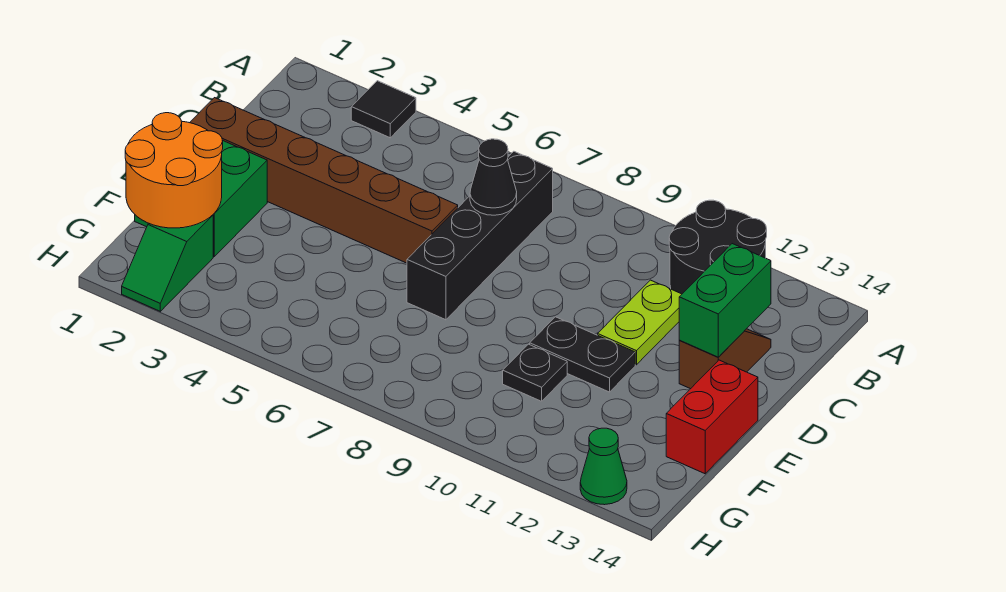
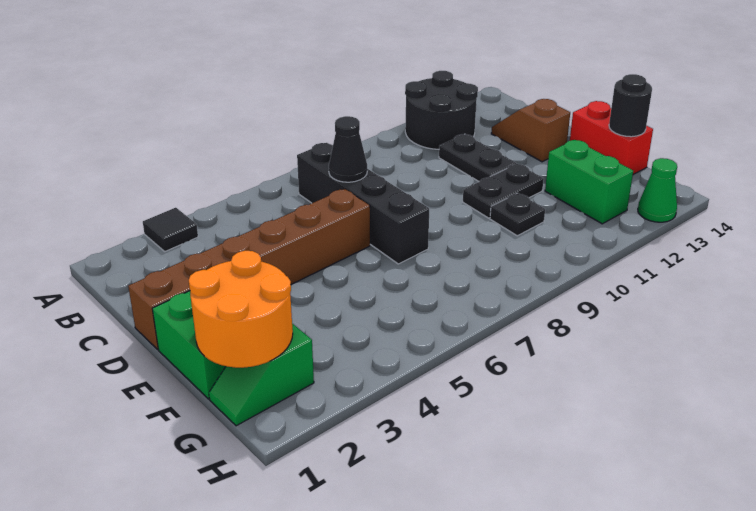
lime plate C11:D11 level 1 -> black plate C11:D11 level 1
green brick C13:D13 level 2 -> green brick F12:G12 level 1
none -> black round brick F14 level 2
green slope G2:H2 level 1 top G -> green slope G1:G2 level 1 top 2

